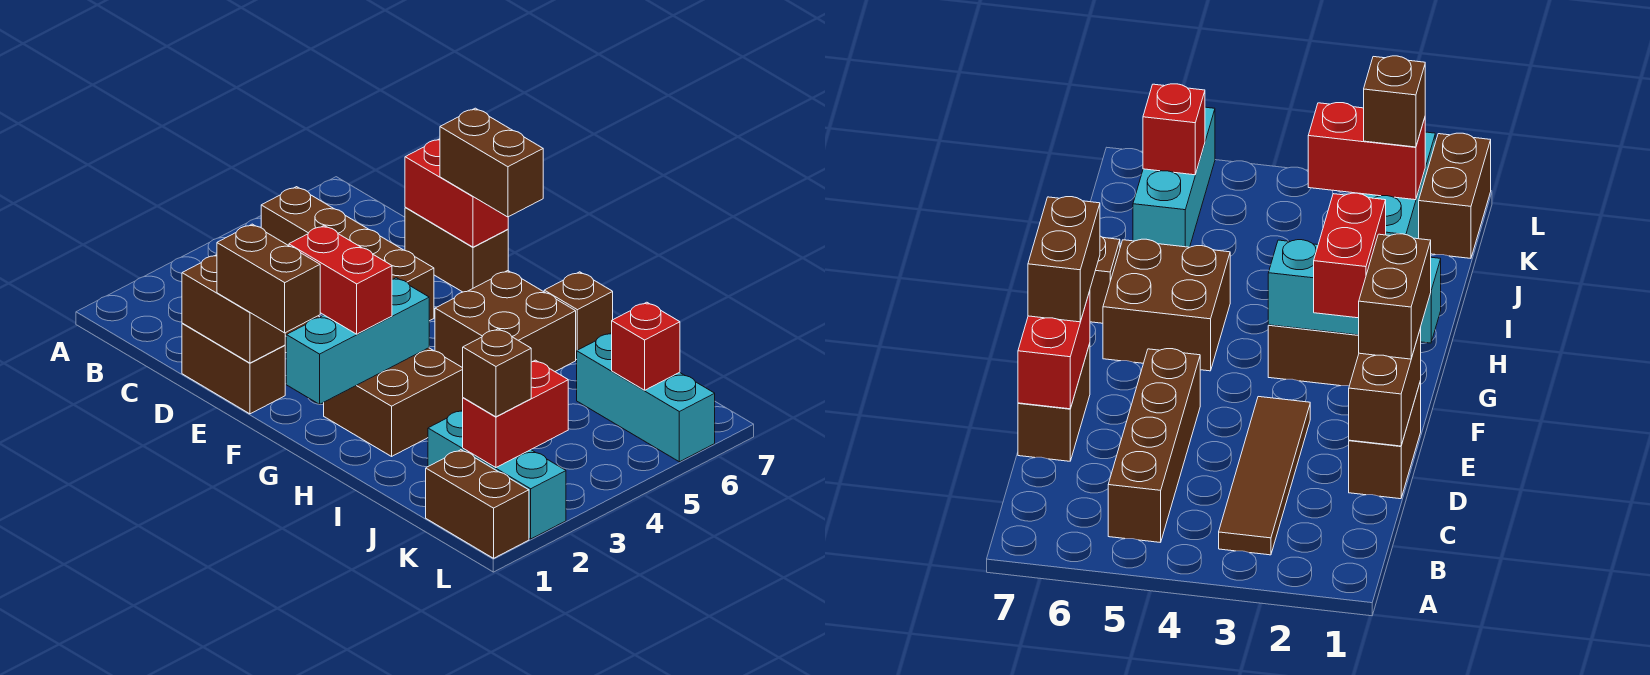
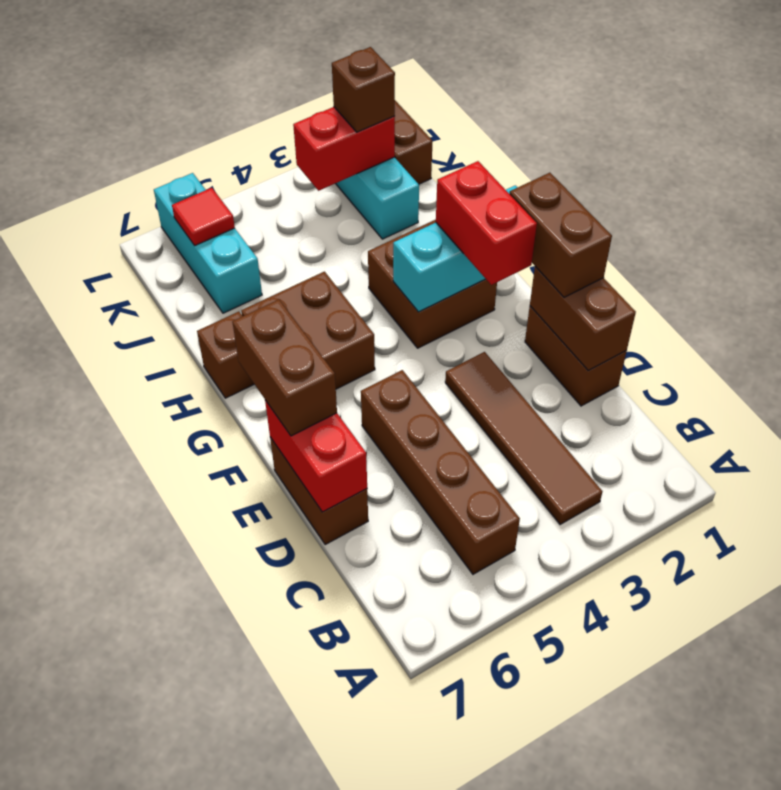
red brick K6 level 2 -> red tile K6 level 2

